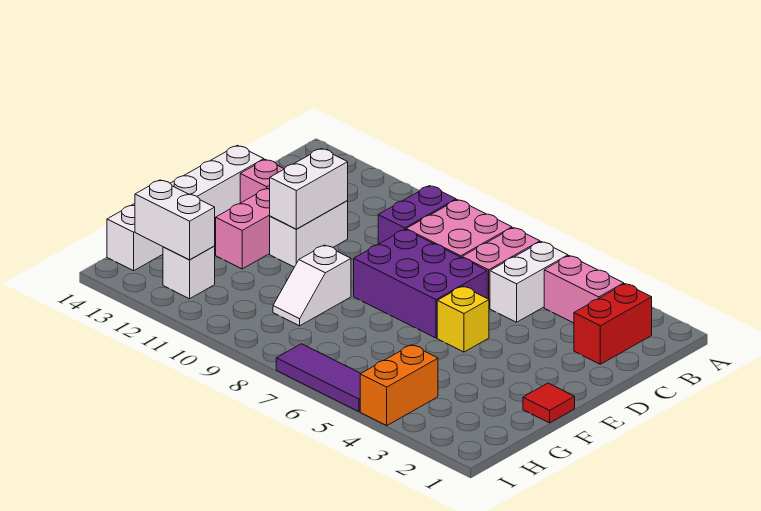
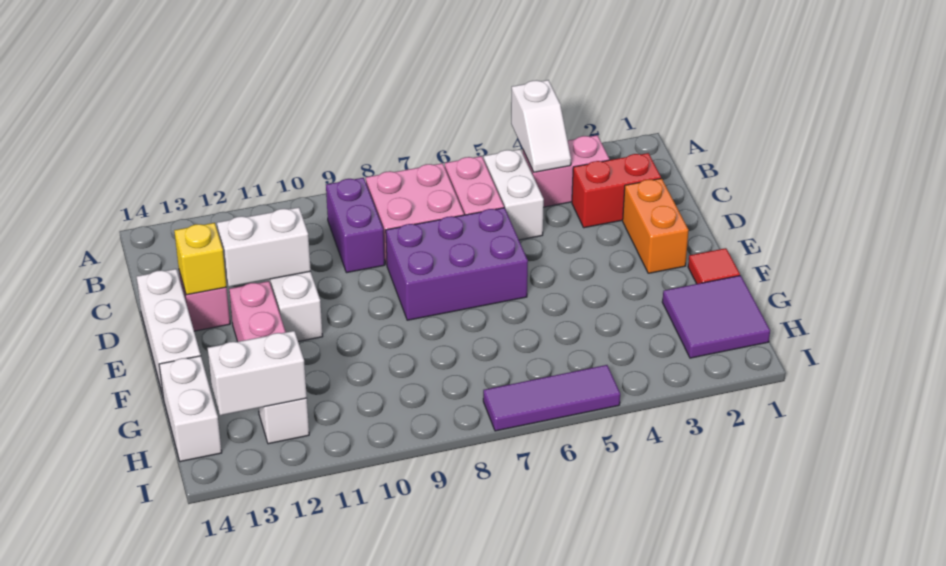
red brick B2:C2 level 1 -> red brick C2:C3 level 1
white brick D11:E11 level 2 -> white brick D11:D12 level 2
yellow brick E5 level 1 -> yellow brick D13 level 2
white slope F9:G9 level 1 top F -> white slope A4:B4 level 2 top A
none -> purple tile G1:H2 level 1
orange brick H4:I4 level 1 -> orange brick D2:E2 level 1

